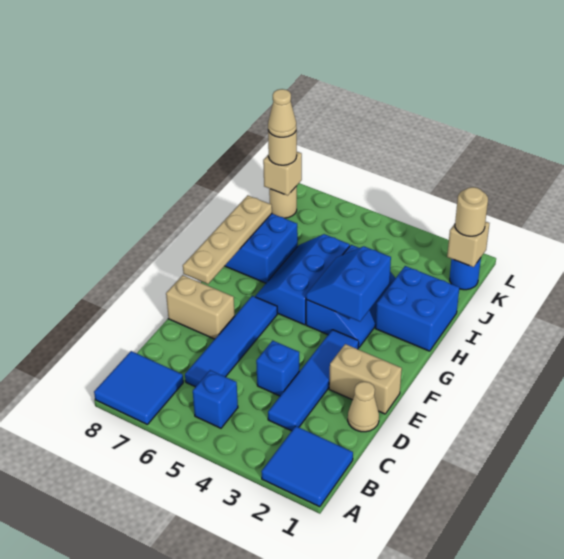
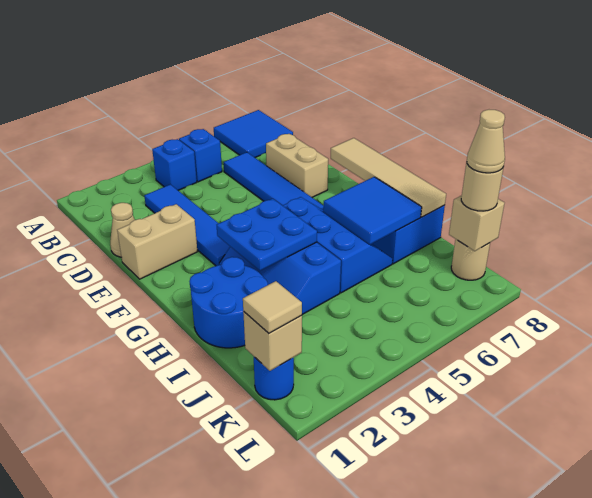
blue tile A1:B2 level 1 -> blue tile H6:I7 level 2
blue brick D4 level 1 -> blue brick B4 level 1
tan brick E7:E8 level 1 -> tan brick D7:E7 level 1
tan plate F8:I8 level 2 -> tan tile F8:I8 level 2
blue slope G3:H4 level 2 top 3 -> blue plate G3:H4 level 2
blue brick H1:I2 level 1 -> blue round brick H1:I2 level 1
tan round brick K1 level 3 -> tan tile K1 level 3

